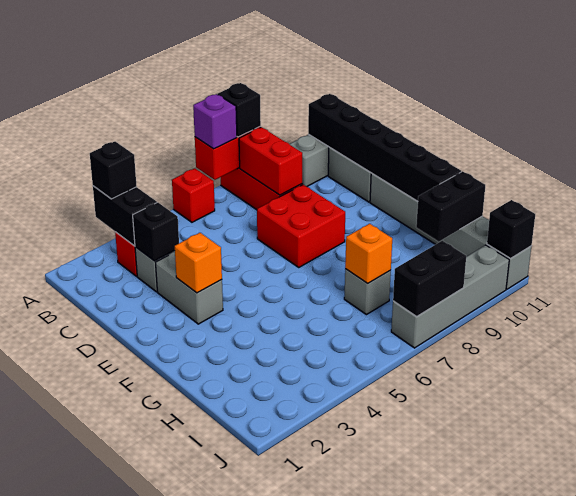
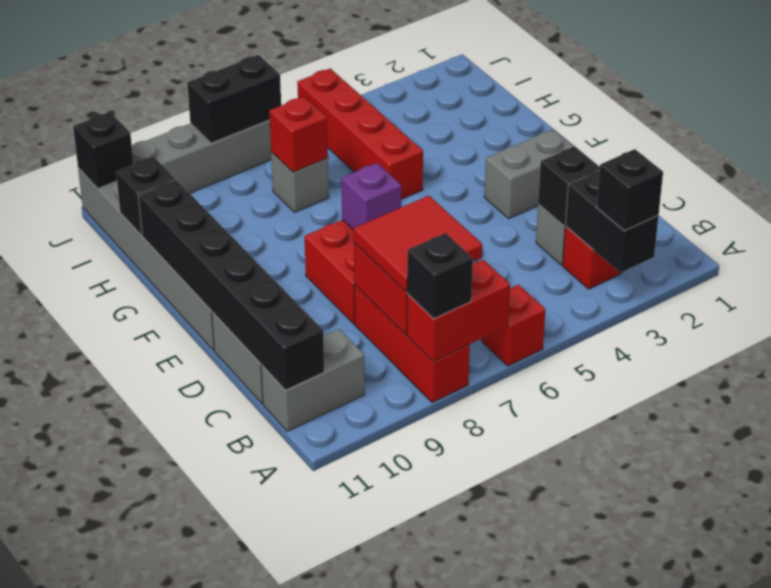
purple brick A7 level 3 -> purple brick E7 level 2
none -> red tile B7:C8 level 3
grey brick D3:E3 level 1 -> grey brick E2:E3 level 1
orange brick E3 level 2 -> none
none -> red brick G5:J5 level 1
orange brick H7 level 2 -> red brick H7 level 2
black brick H10:H11 level 2 -> black brick H11 level 2

